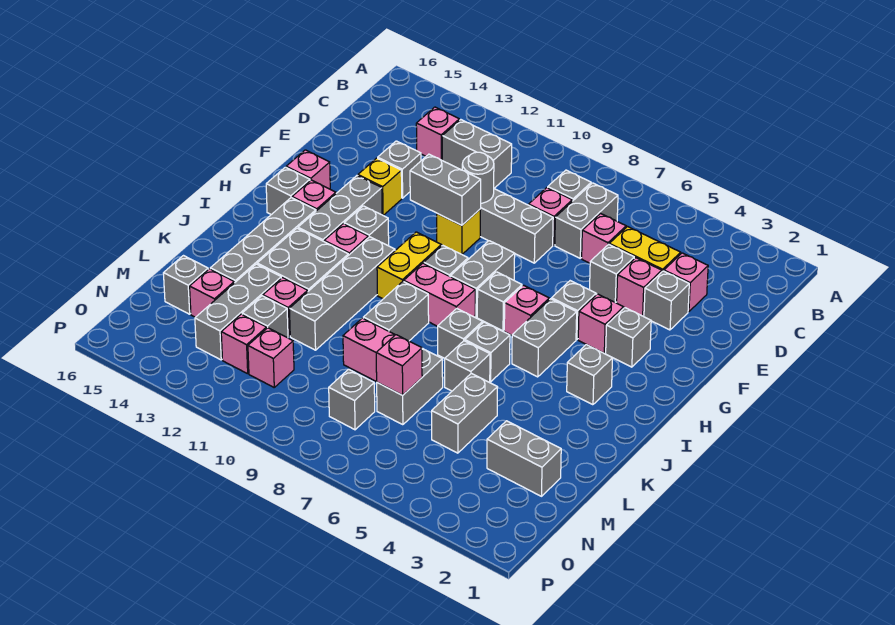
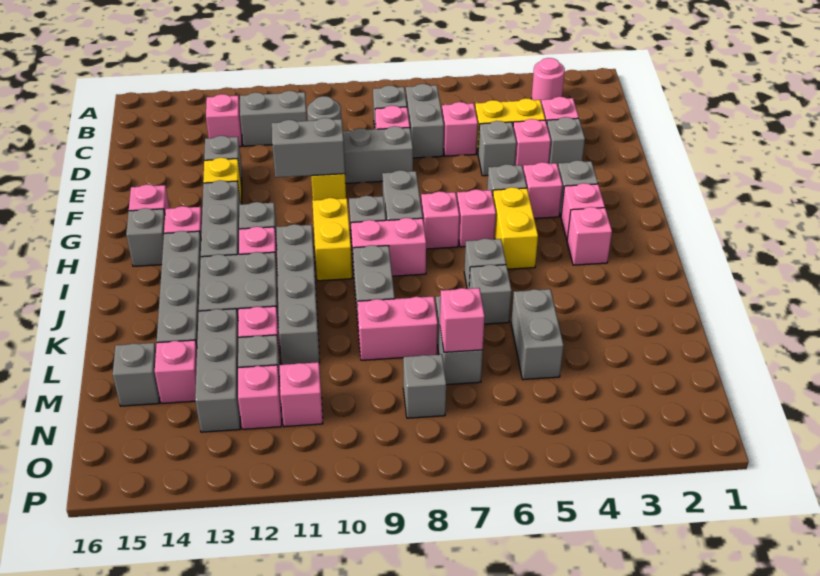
none -> pink round brick B3 level 1
none -> pink brick H3 level 1
grey brick H5:I5 level 1 -> yellow brick H5:I5 level 1
grey brick H7 level 1 -> pink brick H7 level 1
grey brick I3 level 1 -> pink brick I3 level 1
grey brick J7 level 1 -> none
grey brick M2:M3 level 1 -> none

